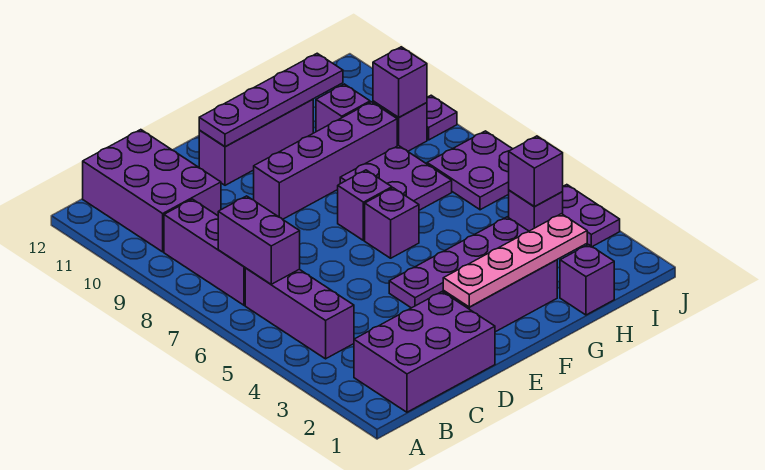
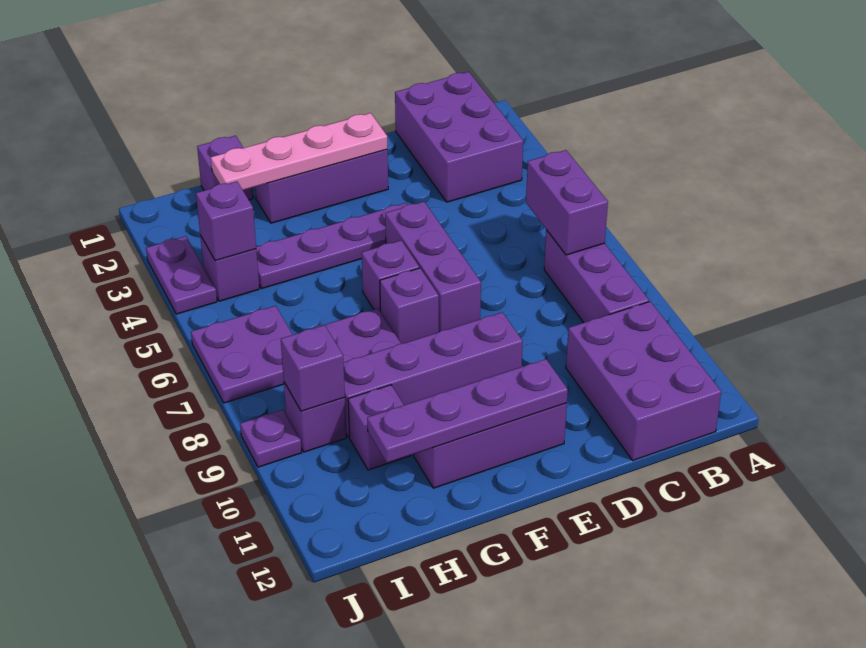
purple brick B1:D2 level 1 -> purple brick B1:C3 level 1
purple brick B4:B6 level 1 -> purple brick E5:E7 level 1

